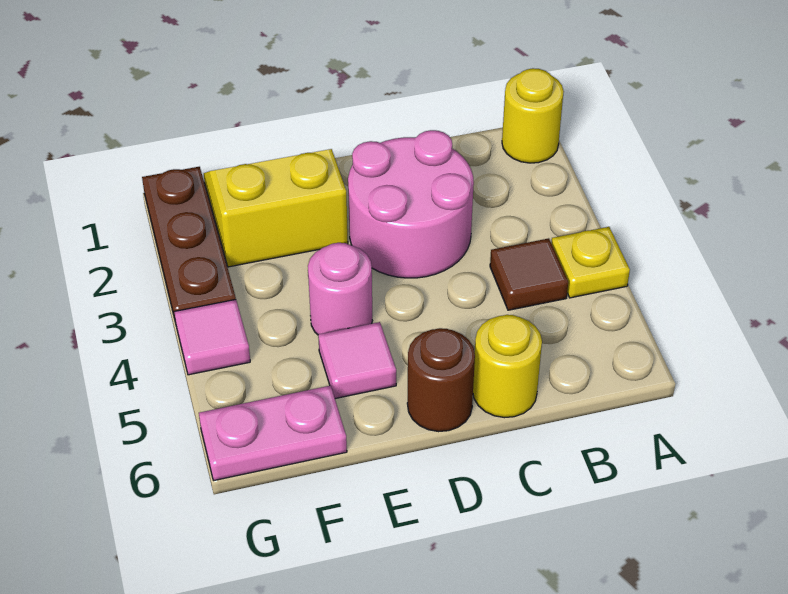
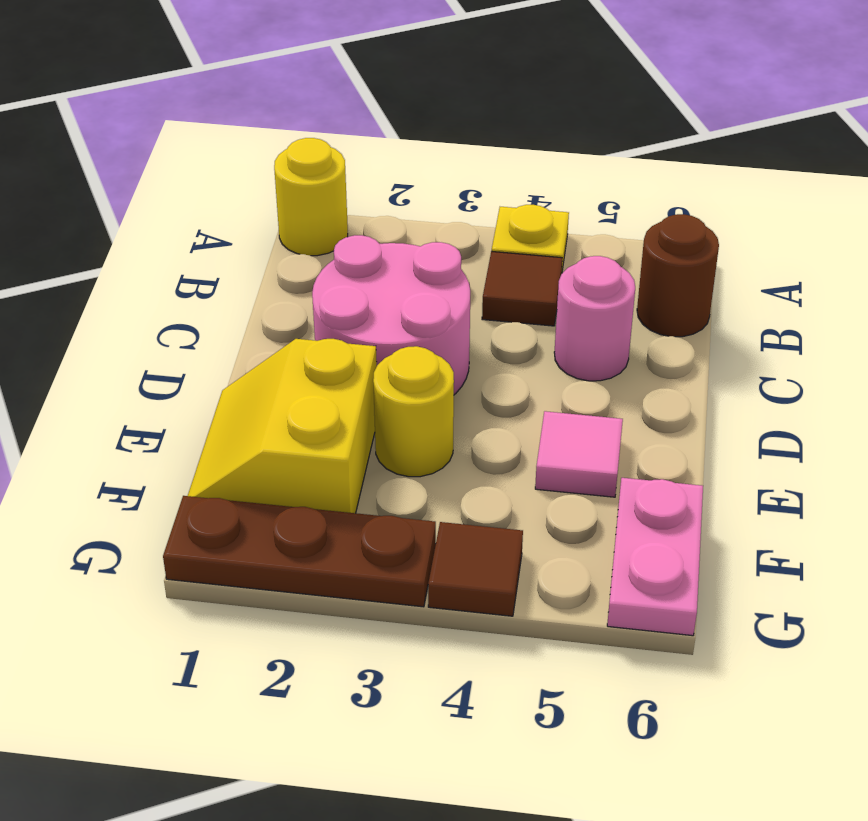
yellow round brick C6 level 1 -> yellow round brick E3 level 1
brown round brick D6 level 1 -> brown round brick B6 level 1
pink round brick E4 level 1 -> pink round brick C5 level 1
pink tile G4 level 1 -> brown tile G4 level 1

